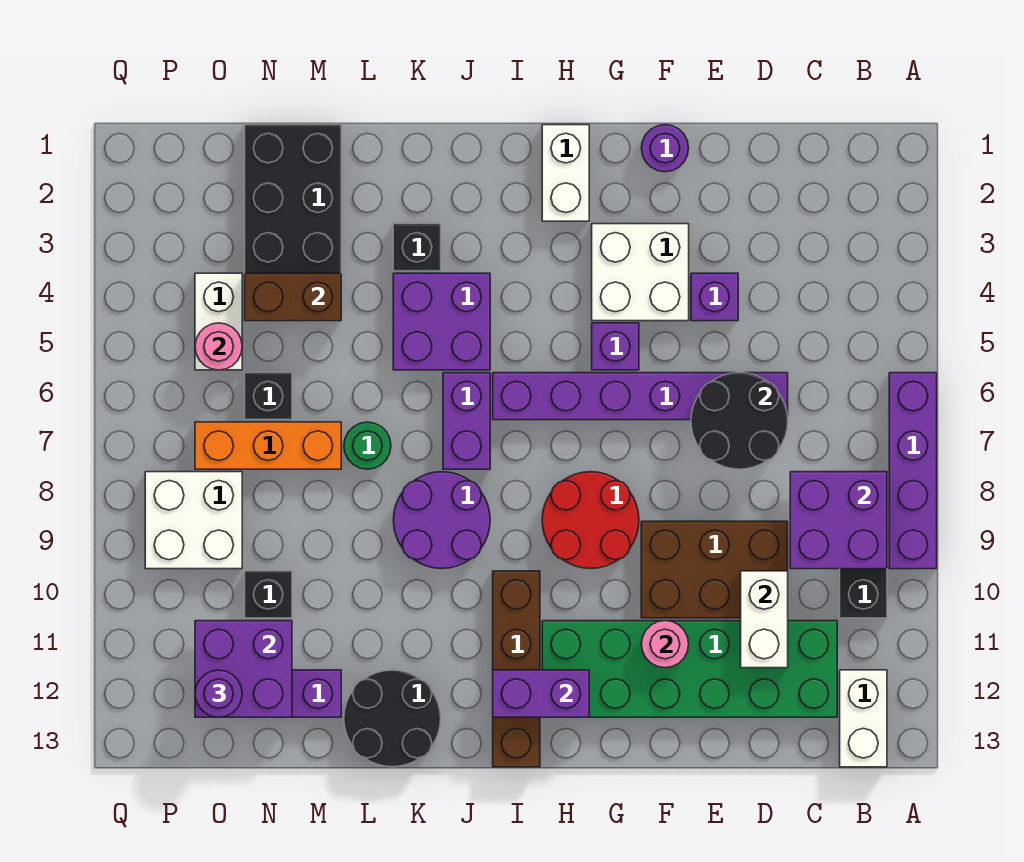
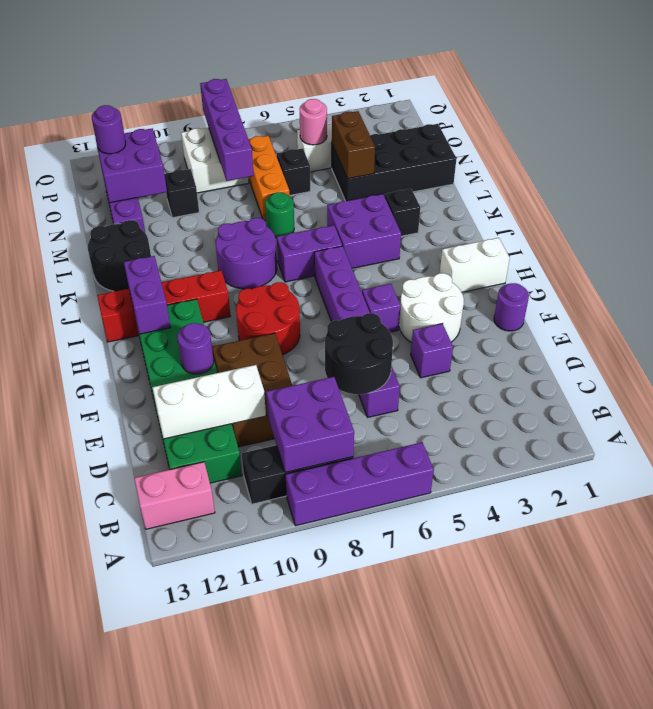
white brick B12:B13 level 1 -> pink brick B12:B13 level 1
white brick D10:D11 level 2 -> white brick D10:D12 level 2
white brick F3:G4 level 1 -> white round brick F3:G4 level 1
pink round brick F11 level 2 -> purple round brick F11 level 2
brown brick I10:I13 level 1 -> red brick I10:I13 level 1
none -> purple brick N8:Q8 level 2

